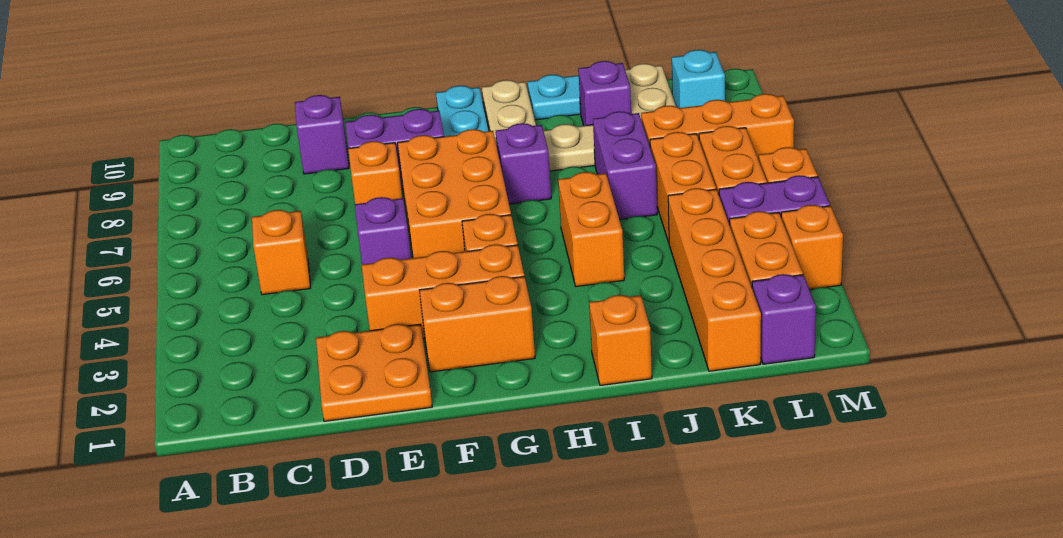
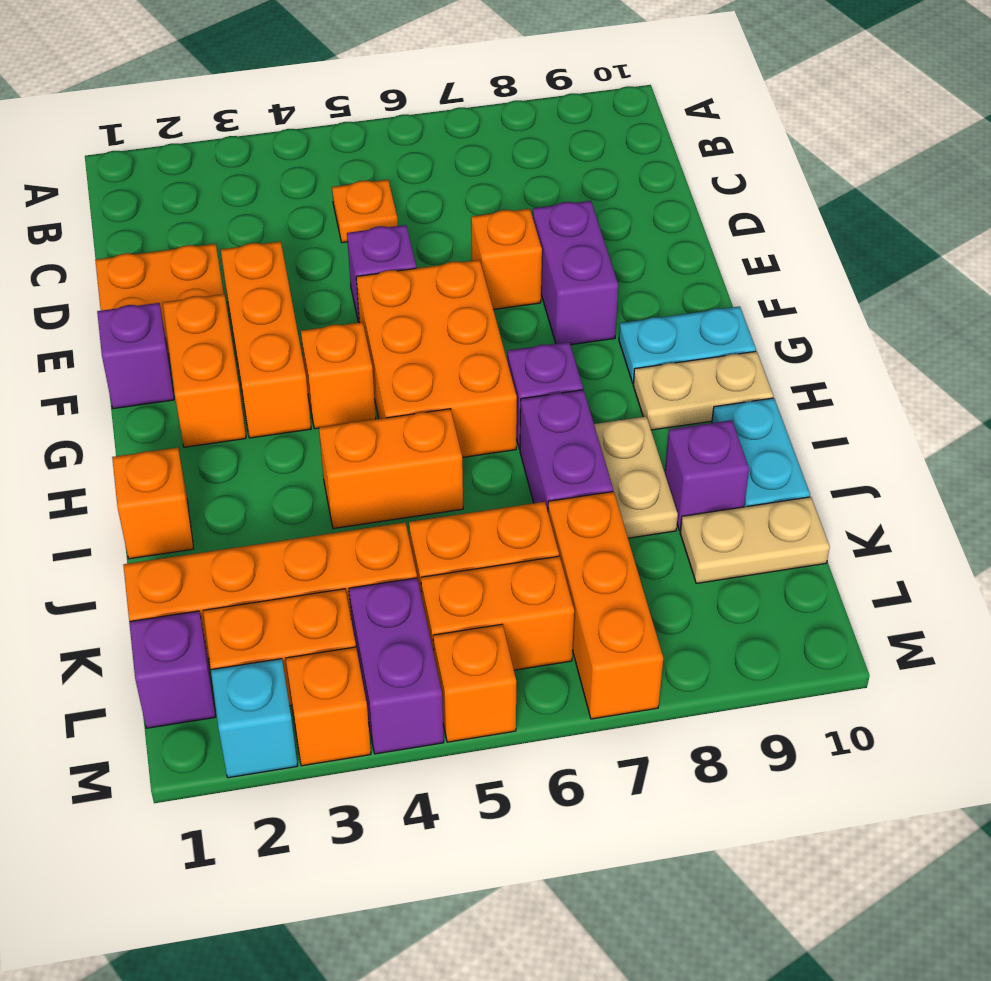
orange brick C5 level 1 -> orange plate C5 level 1
purple brick D9 level 1 -> purple brick F1 level 1
orange brick F5:G7 level 1 -> orange brick F5:H6 level 1
purple brick J6:J7 level 1 -> purple brick I7:J7 level 1
cyan brick L9 level 1 -> cyan brick M2 level 1

